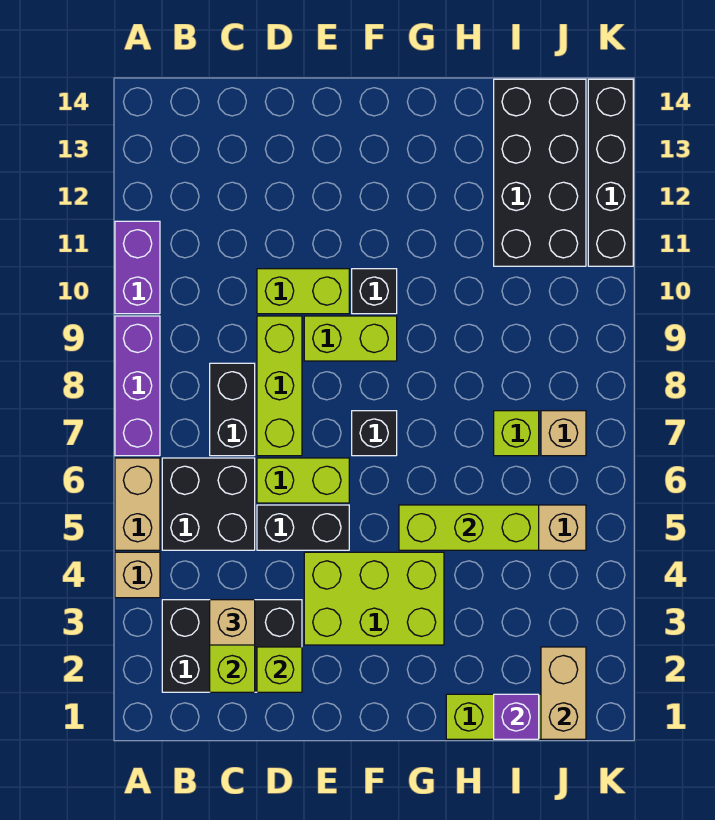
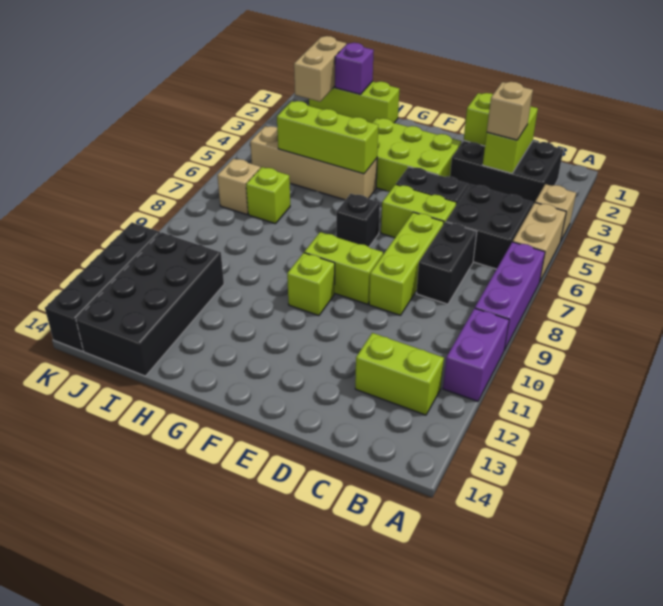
lime brick D10:E10 level 1 -> lime brick B12:C12 level 1
black brick F10 level 1 -> lime brick F10 level 1

